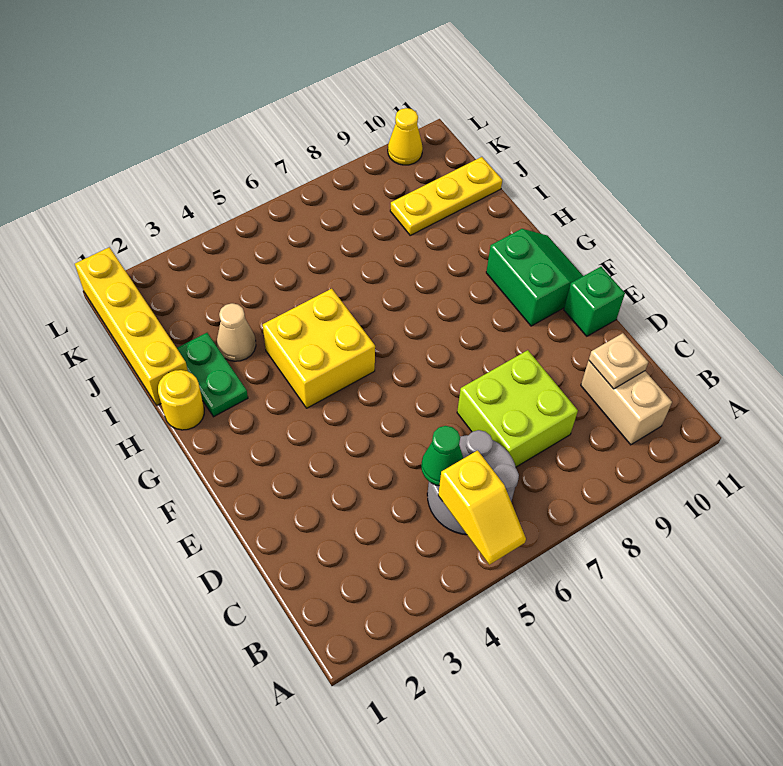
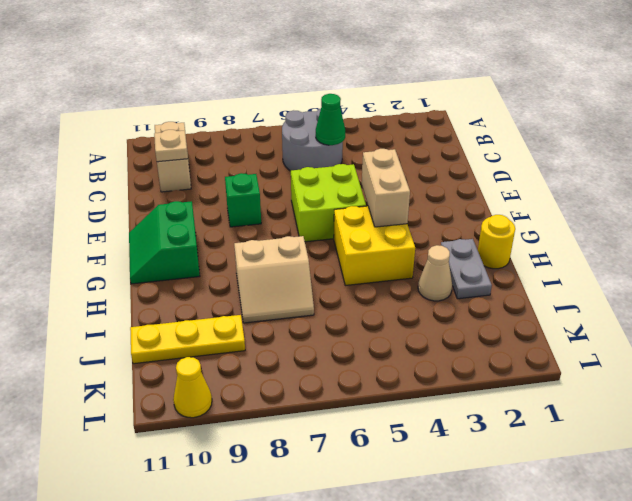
yellow slope A5:B5 level 2 top B -> none
lime brick C7:D8 level 1 -> lime brick E5:F6 level 1
green brick E11 level 1 -> green brick E8 level 1
none -> tan brick F4:G4 level 2
green plate H2:I2 level 1 -> grey plate H2:I2 level 1
none -> tan slope H7:I8 level 1 top H
yellow brick I1:L1 level 1 -> none

